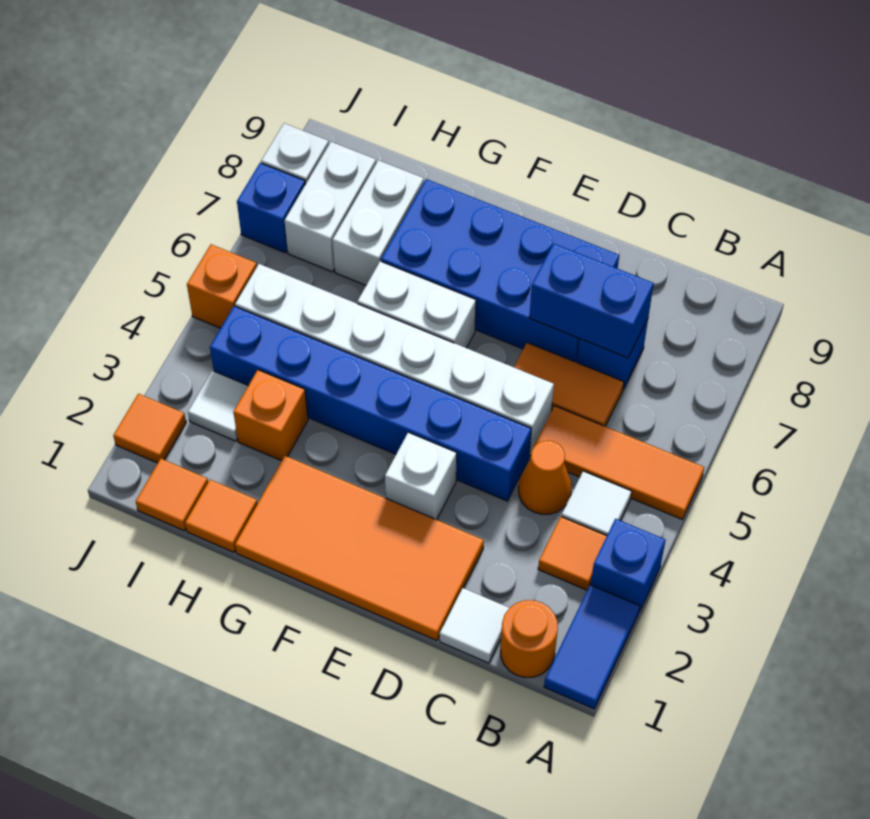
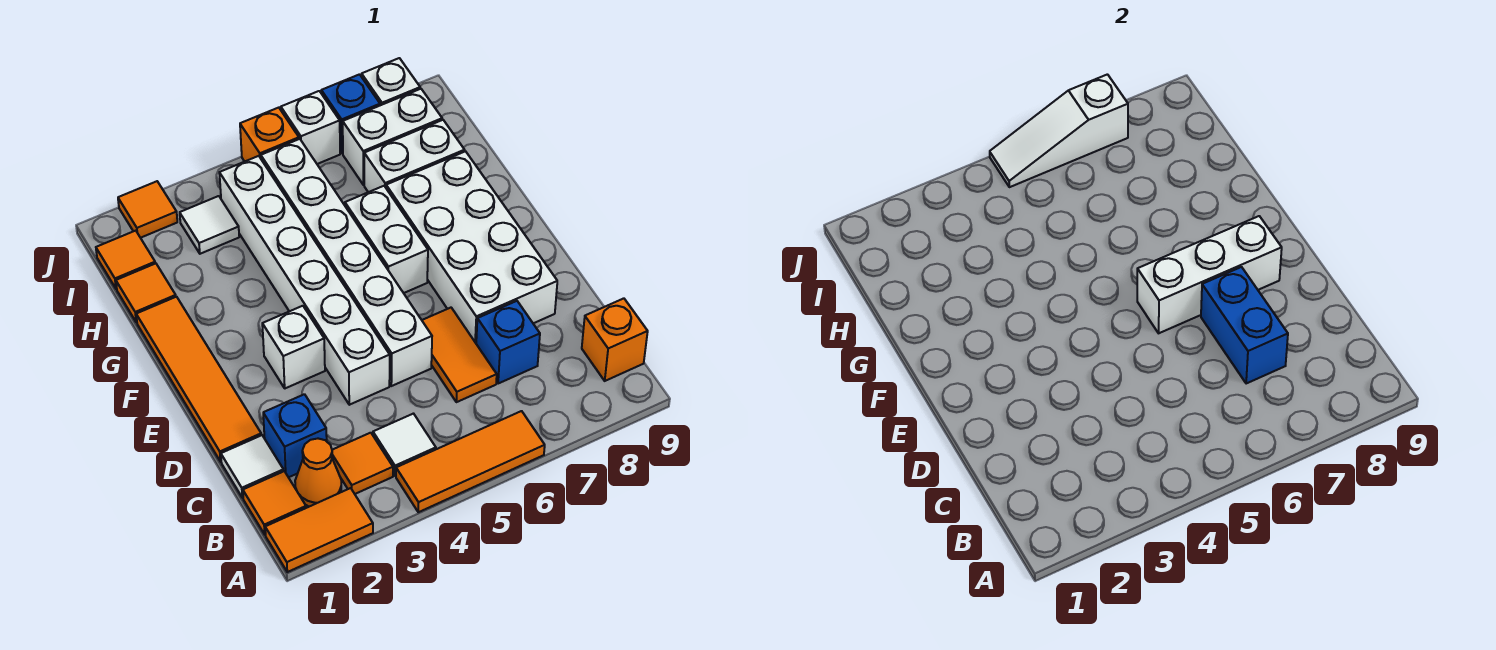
blue tile A1:A2 level 1 -> orange tile A1:A2 level 1
blue brick A3 level 1 -> blue brick C2 level 1
orange tile A5:C5 level 1 -> orange tile A4:A6 level 1
orange round brick B1 level 1 -> orange tile B1 level 1
orange cone C4 level 1 -> orange cone B2 level 1
orange tile D1:G2 level 1 -> orange tile D1:G1 level 1
blue brick D4:I4 level 1 -> white brick D4:I4 level 1
blue brick D7:G8 level 1 -> white brick D7:G8 level 1
none -> white brick E6:E8 level 2
orange brick H3 level 1 -> orange brick B9 level 1
none -> white slope J5:J7 level 2 top 7
none -> white brick J6 level 1

